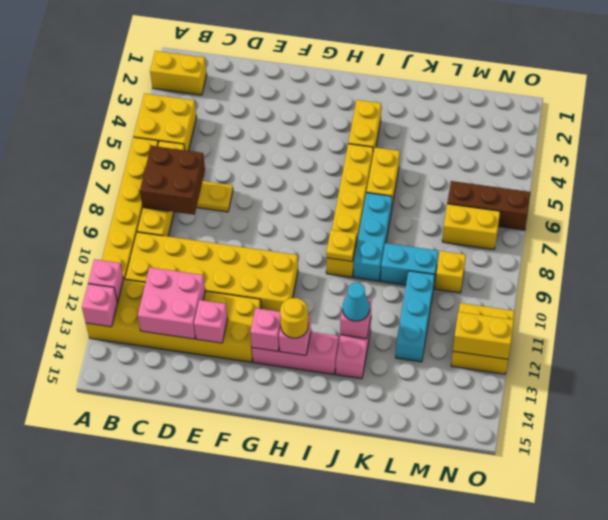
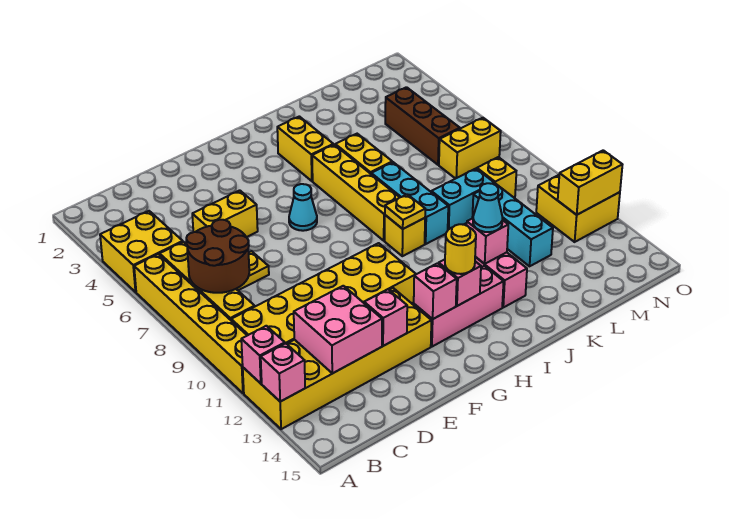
yellow brick A2:B2 level 1 -> yellow brick D5:E5 level 1
brown brick B7:C8 level 2 -> brown round brick B7:C8 level 2
none -> cyan cone G6 level 1
brown brick M6:O6 level 1 -> brown brick M4:M6 level 1

